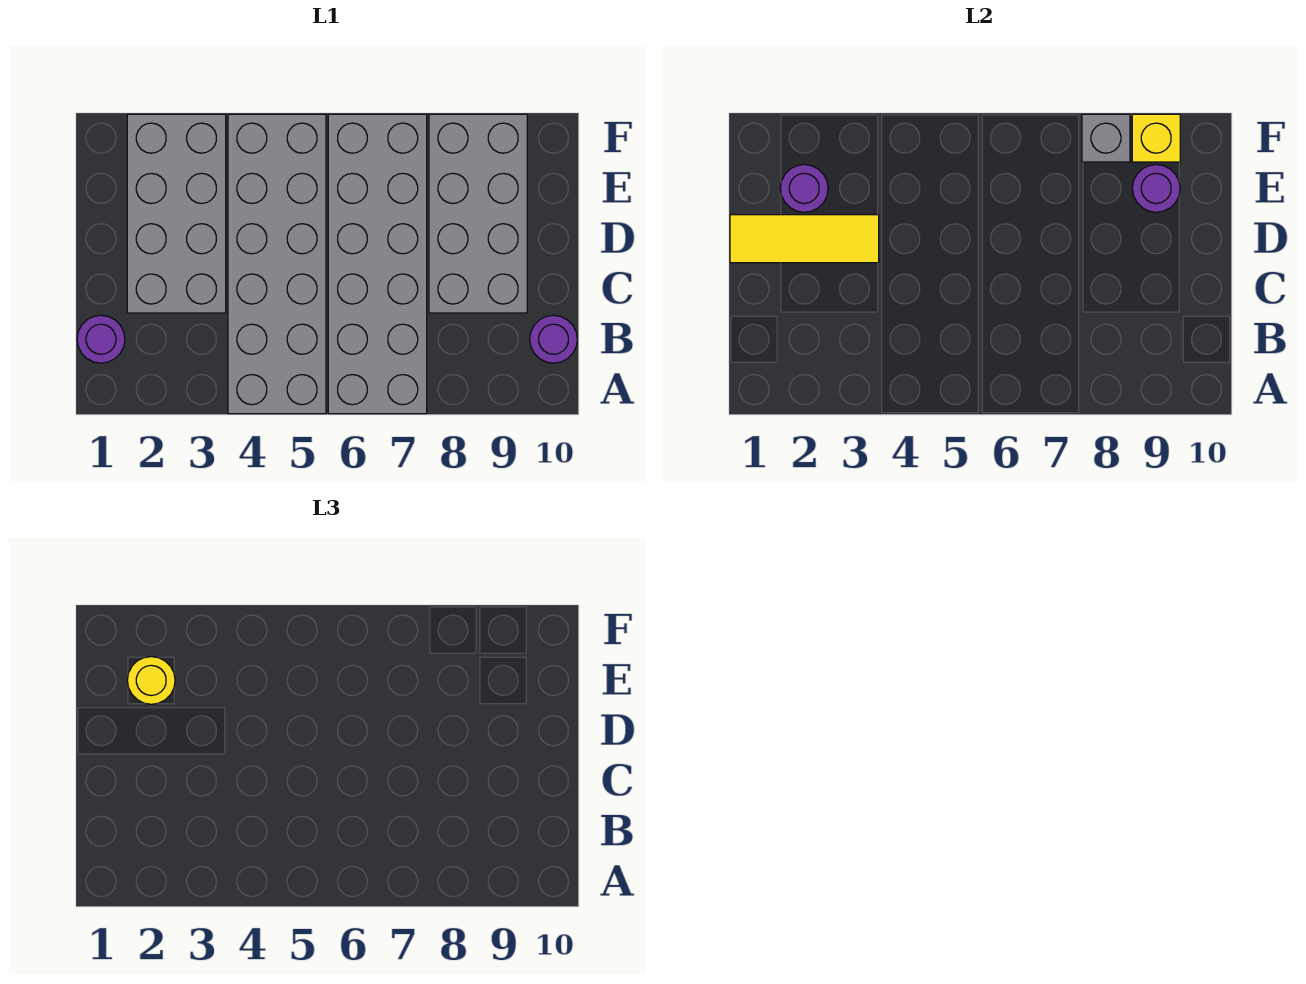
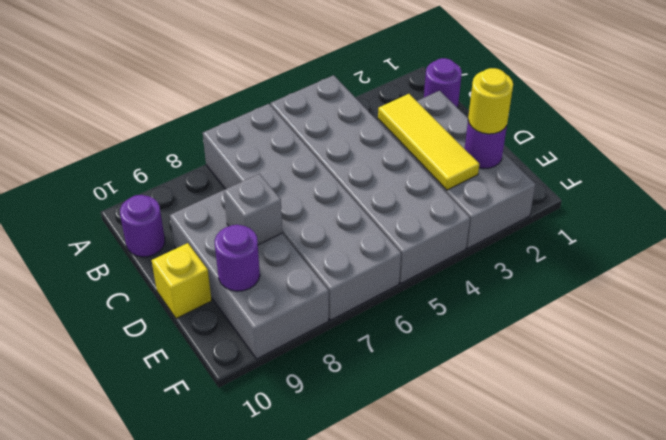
yellow tile D1:D3 level 2 -> yellow tile C3:E3 level 2
grey brick F8 level 2 -> grey brick D8 level 2
yellow brick F9 level 2 -> yellow brick D10 level 1

